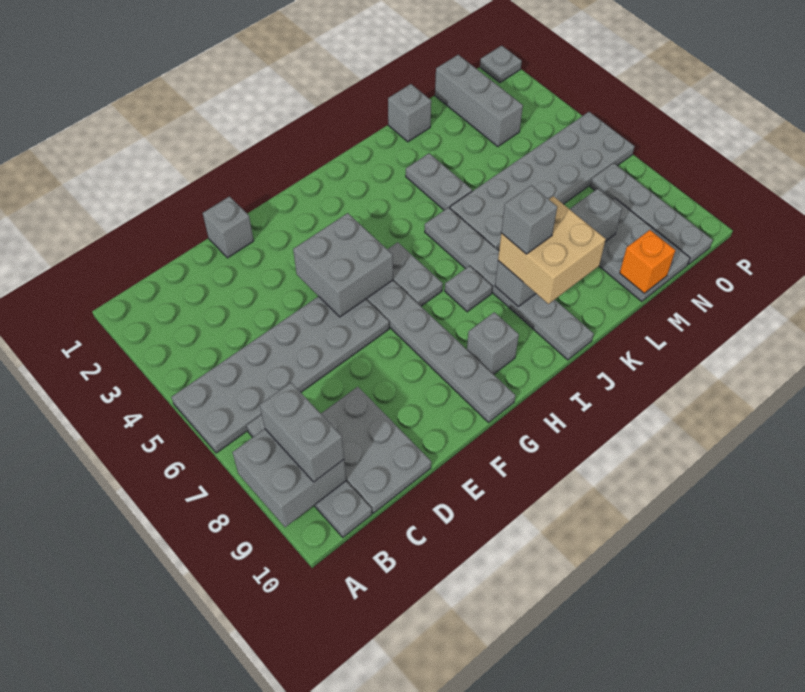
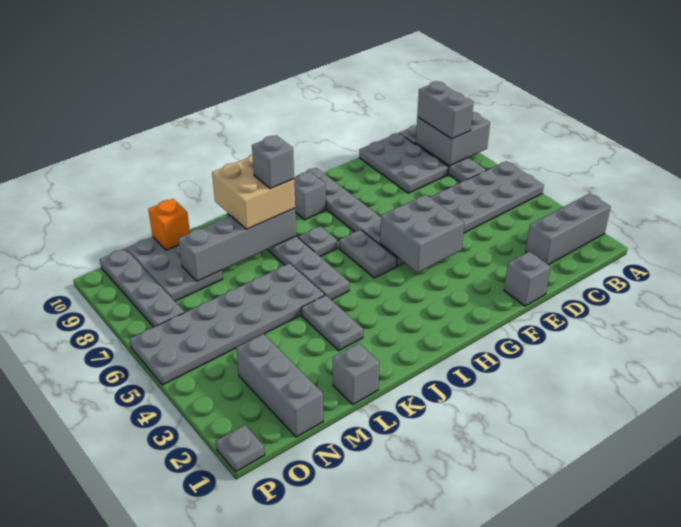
none -> grey brick A2:C2 level 1

